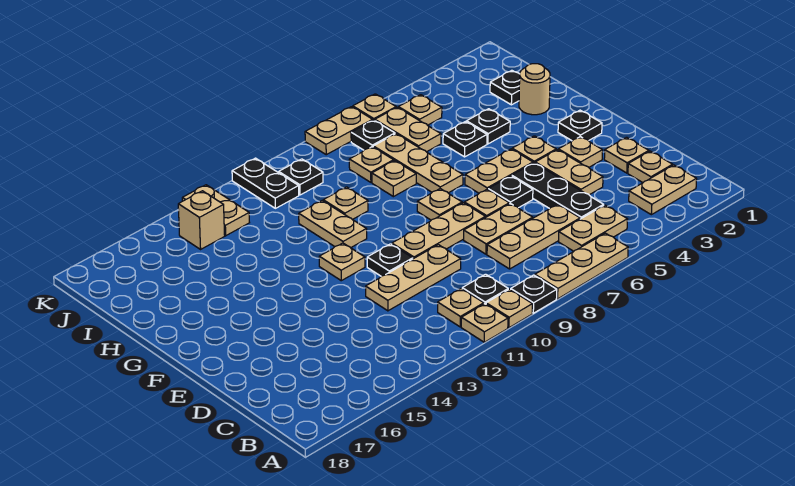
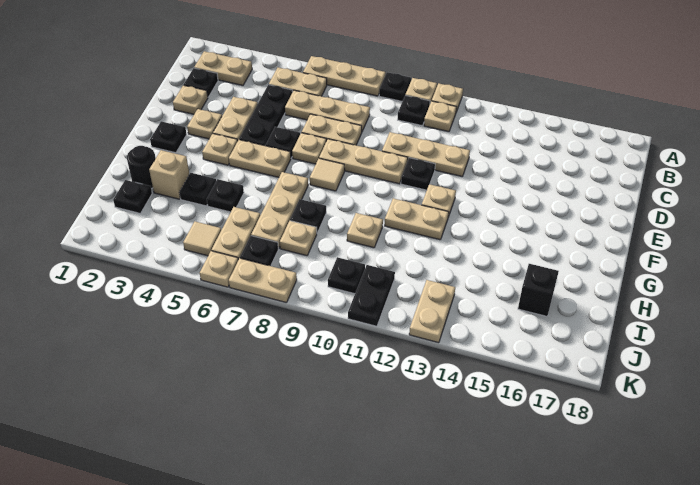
tan plate C2 level 1 -> black plate C2 level 1
tan plate F8 level 1 -> tan tile F8 level 1
tan plate G11:H11 level 1 -> tan plate G11:G12 level 1
tan round brick H2 level 1 -> black round brick H2 level 1
tan plate H8 level 1 -> black plate H8 level 1
none -> black brick I16 level 1
tan plate J5 level 1 -> tan tile J5 level 1
tan brick J14 level 1 -> tan brick H3 level 1

